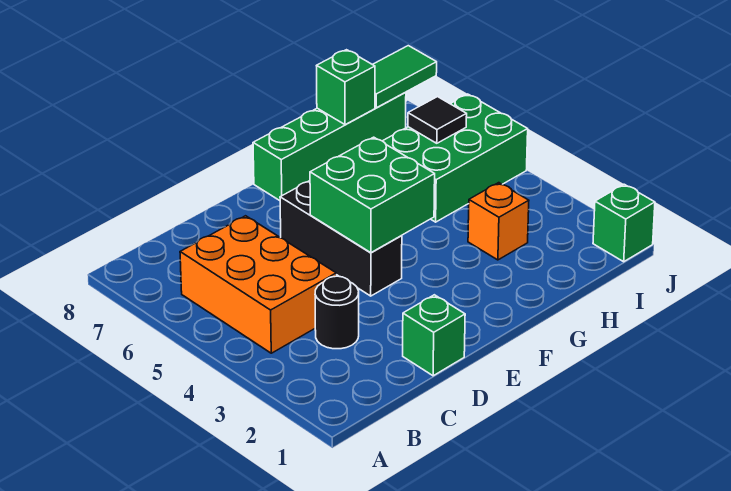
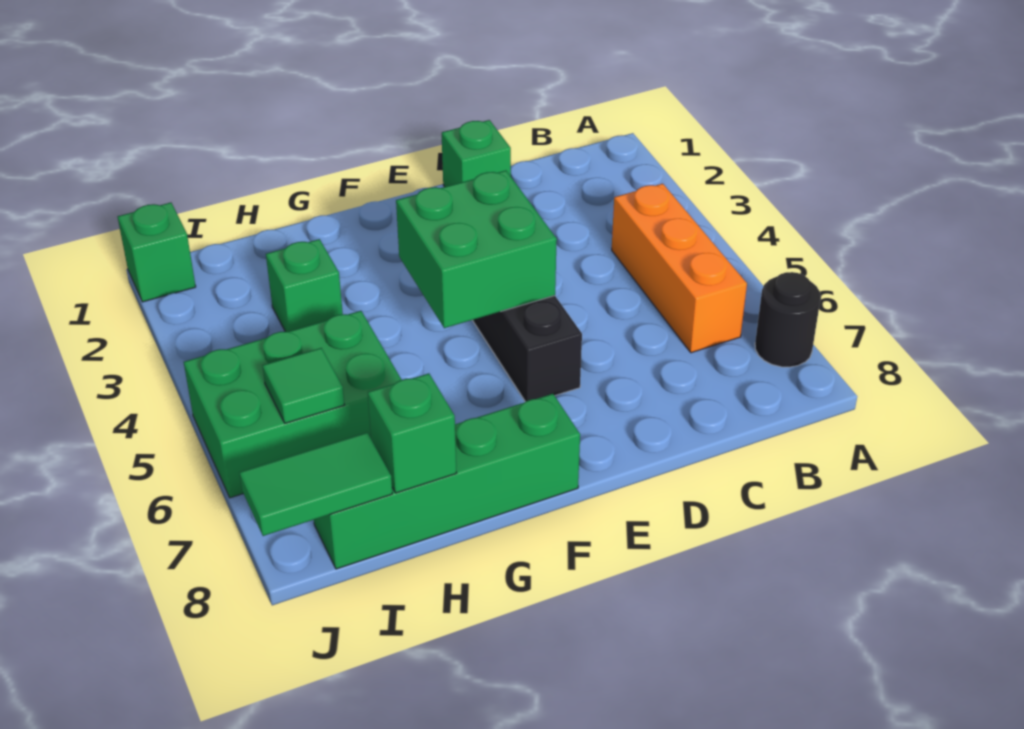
orange brick B4:C6 level 1 -> orange brick B4:B6 level 1
black round brick C3 level 1 -> black round brick A7 level 1
orange brick H3 level 1 -> green brick H3 level 1
black tile I6 level 2 -> green tile I6 level 2

